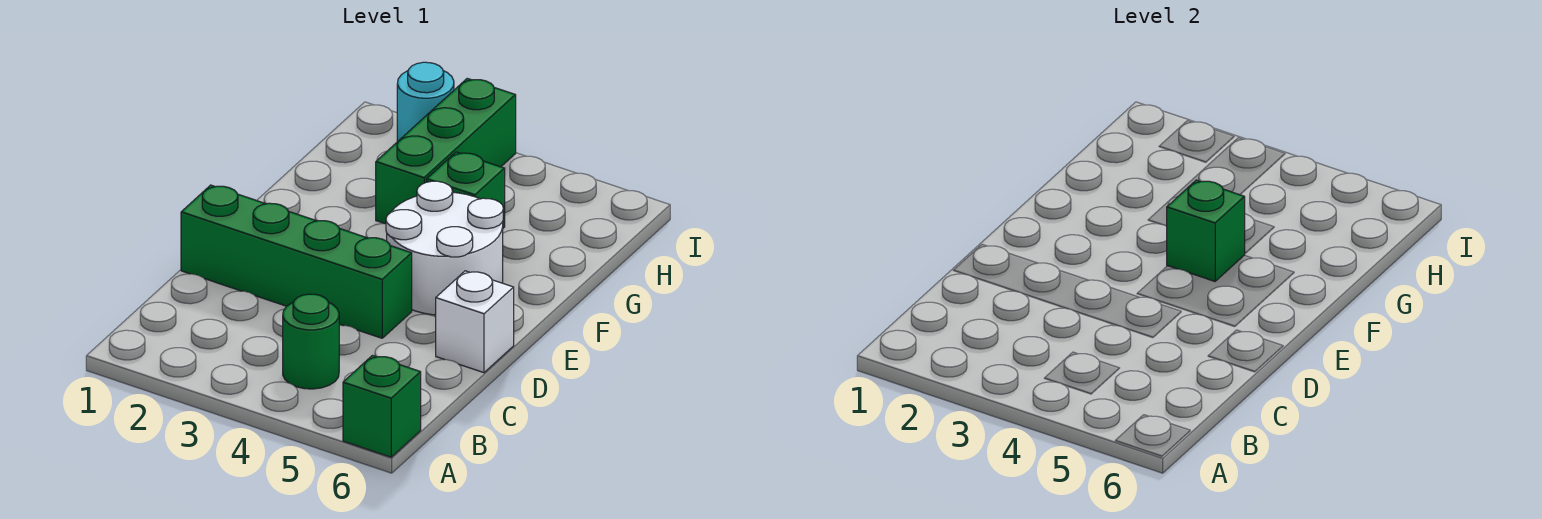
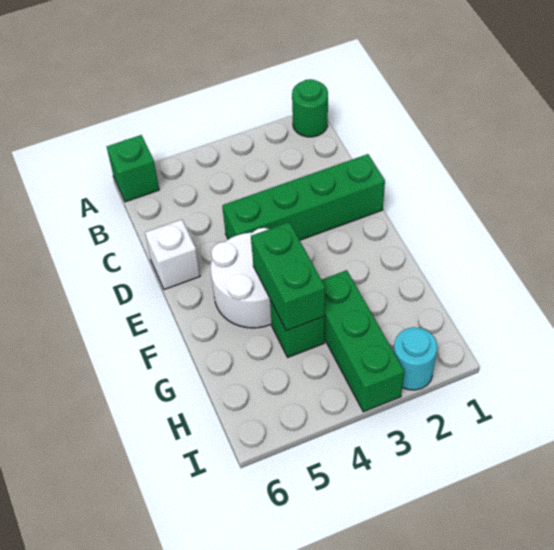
green round brick B4 level 1 -> green round brick A1 level 1
green brick F4 level 2 -> green brick F4:G4 level 2

